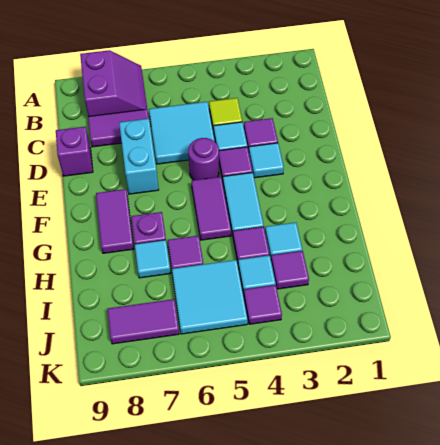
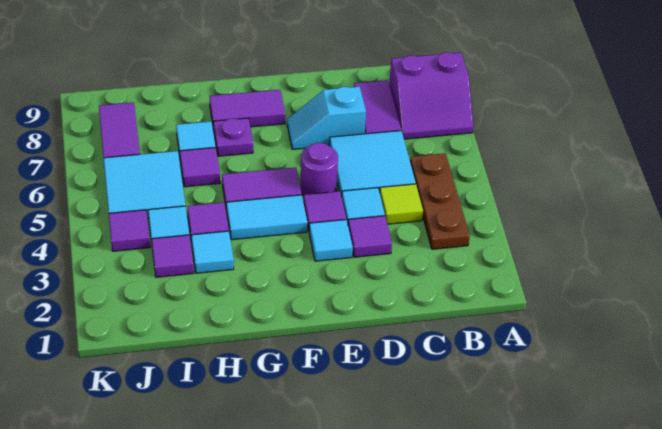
none -> brown plate B3:B5 level 1
cyan brick D7:E7 level 1 -> cyan slope D7:E7 level 1 top D
purple brick D9 level 1 -> none

